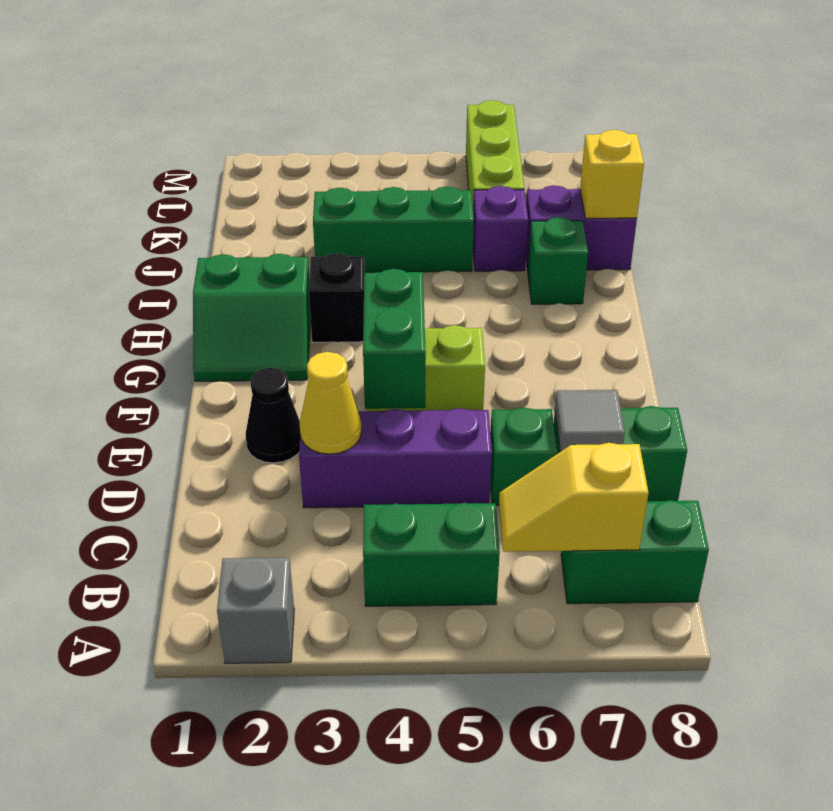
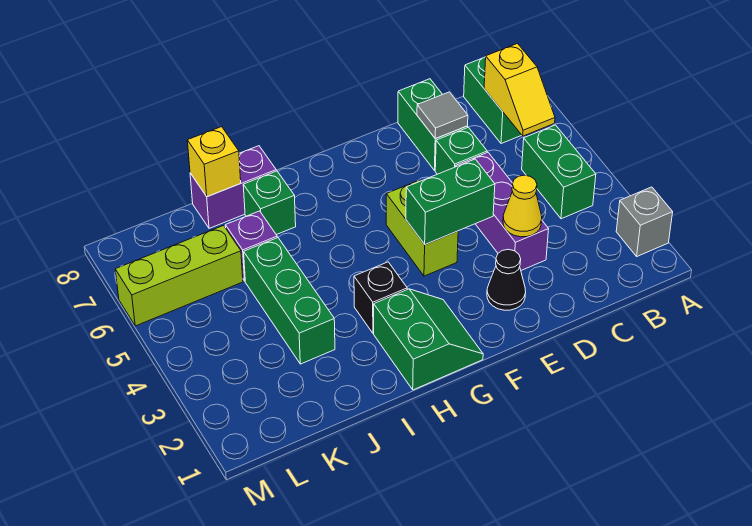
purple brick J7:J8 level 1 -> purple brick I8:J8 level 1

